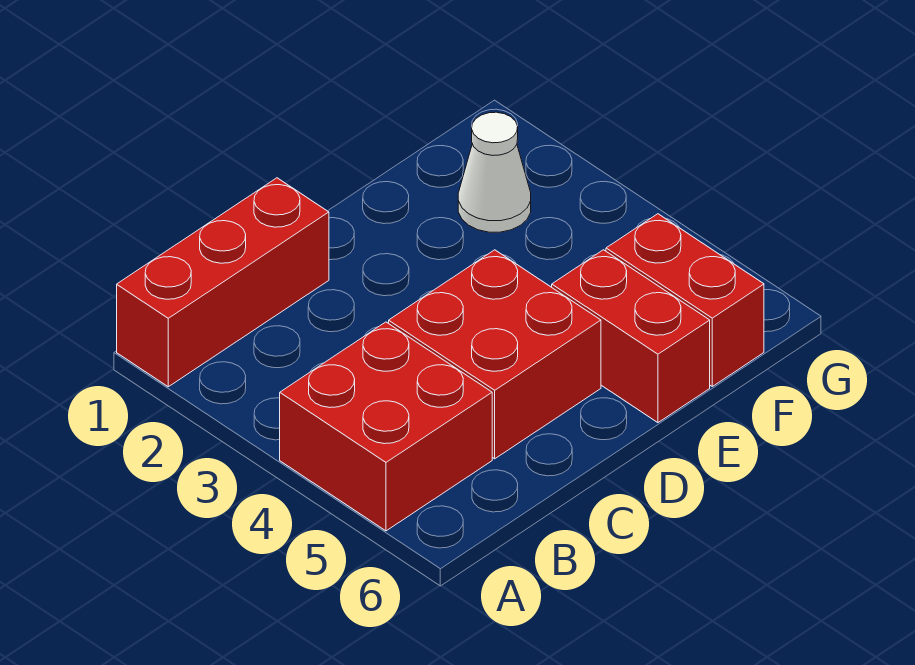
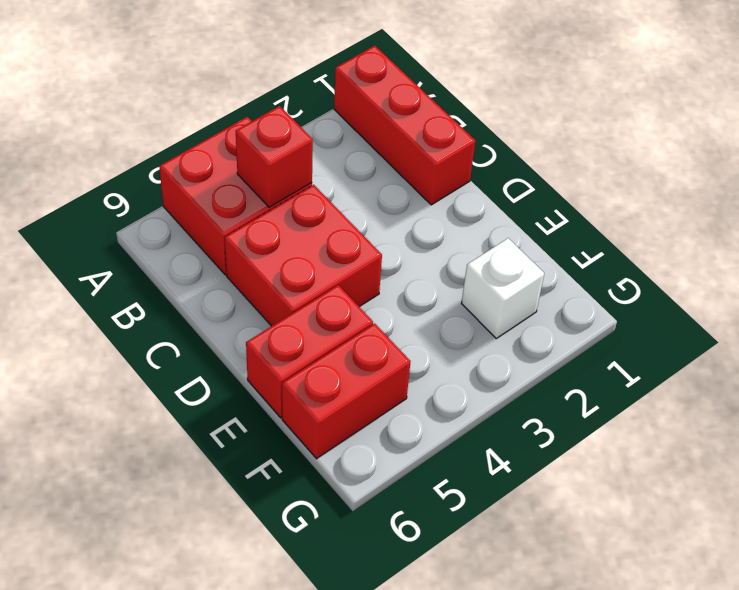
none -> red brick B4 level 2
white cone F2 level 1 -> white brick F2 level 1

